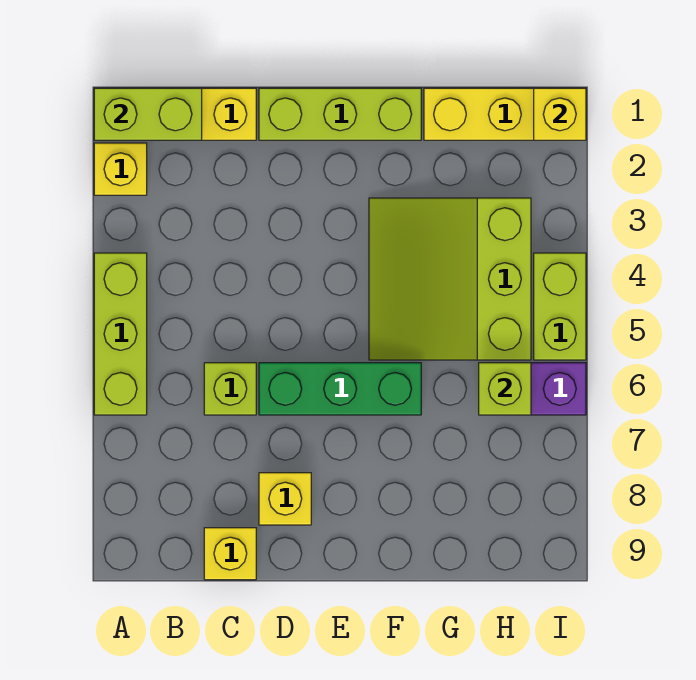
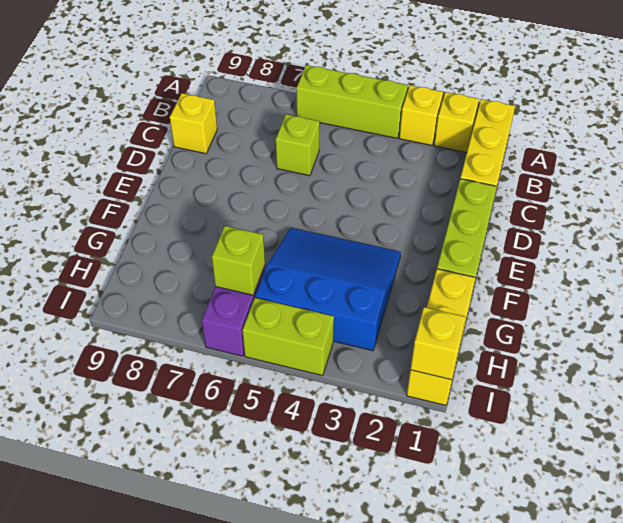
lime brick A1:B1 level 2 -> none
green brick D6:F6 level 1 -> none
yellow brick D8 level 1 -> yellow brick A3 level 1
lime slope F3:H5 level 1 top H -> blue slope F3:H5 level 1 top H

